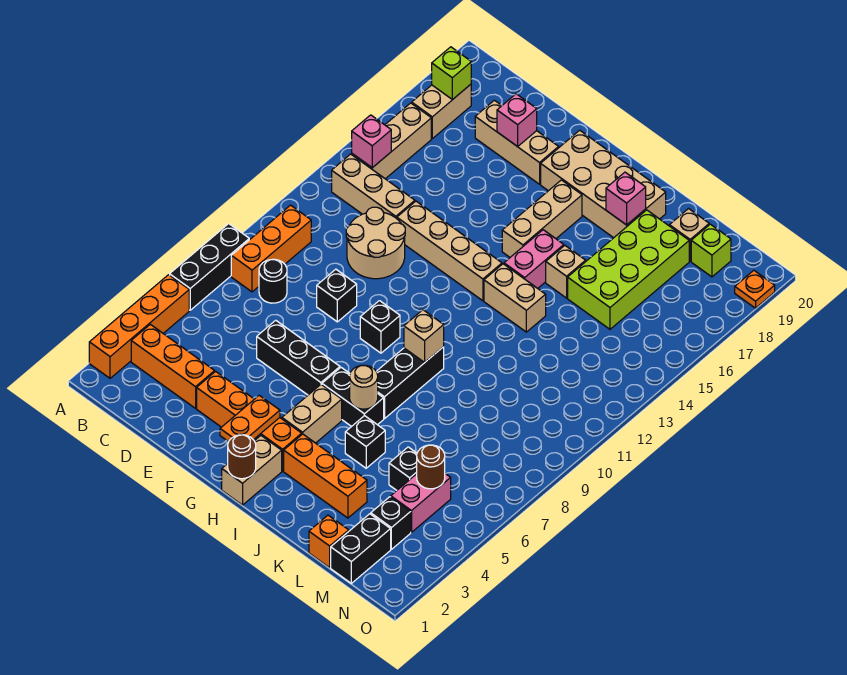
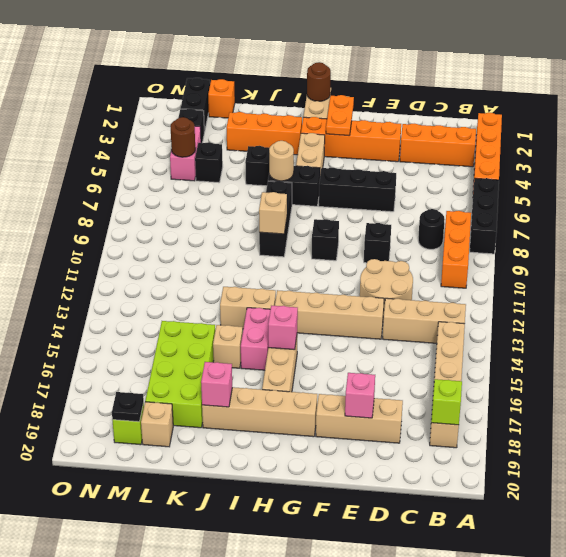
pink brick B14 level 2 -> pink brick H15 level 2
tan brick G18:J19 level 1 -> tan brick G18:J18 level 1
none -> black plate M19 level 2
orange plate O19 level 1 -> none

